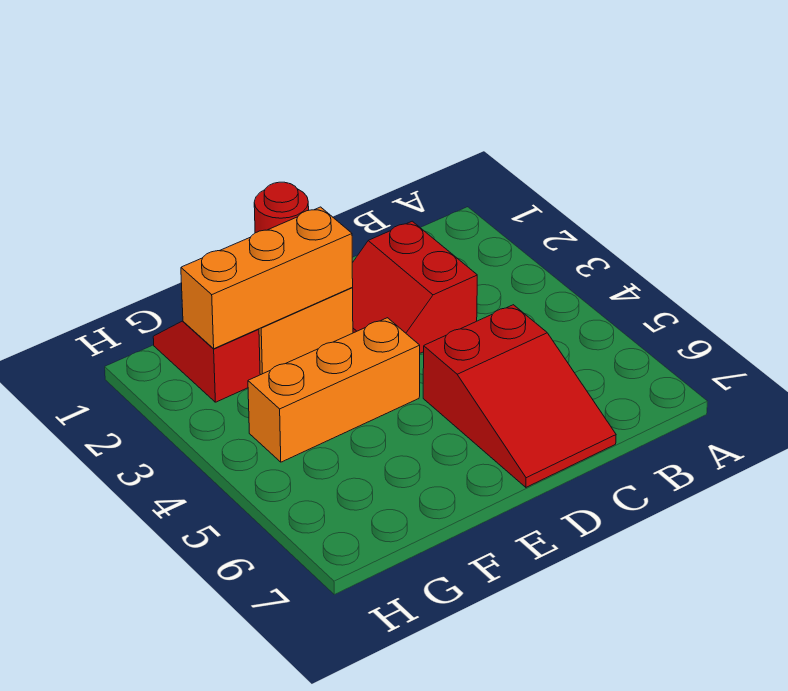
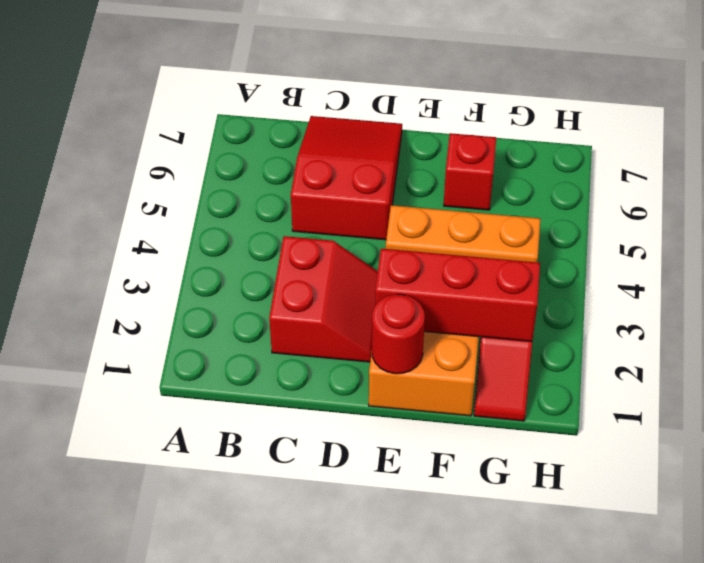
orange brick E2:G2 level 2 -> red brick E2:G2 level 2
none -> red brick F6 level 1

